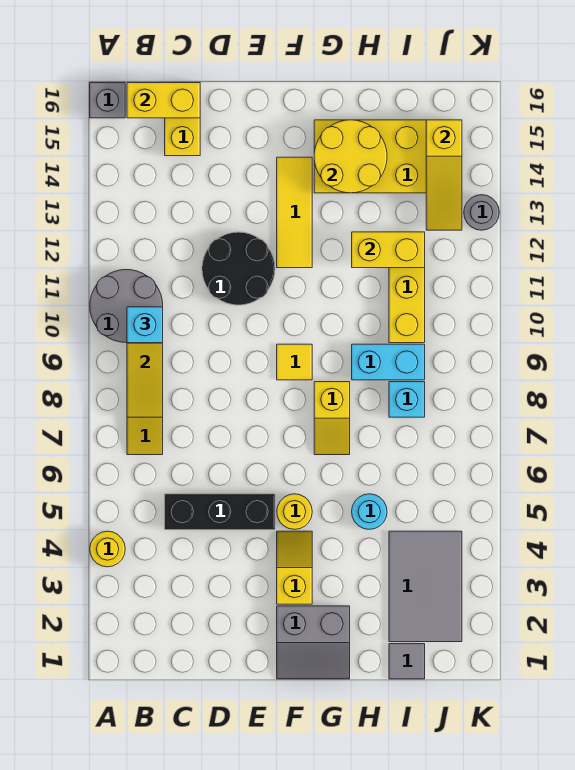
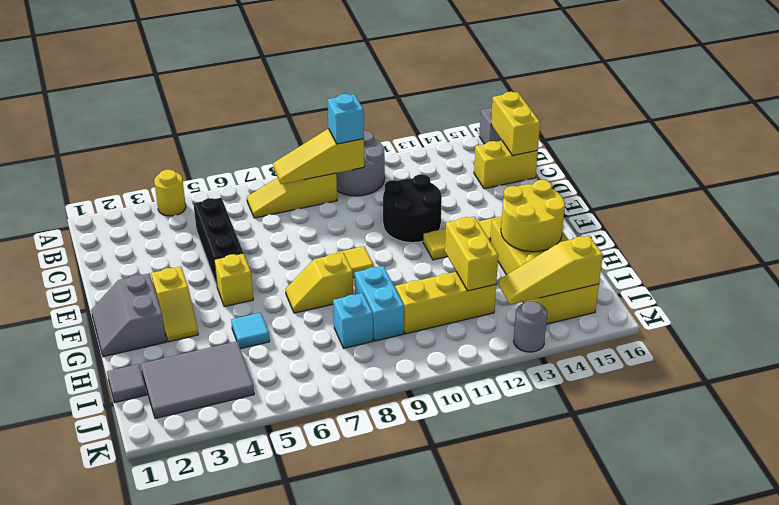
yellow slope F3:F4 level 1 top 3 -> yellow slope F3:G3 level 1 top F
yellow round brick F5 level 1 -> yellow brick F5 level 1
cyan round brick H5 level 1 -> cyan tile H5 level 1

